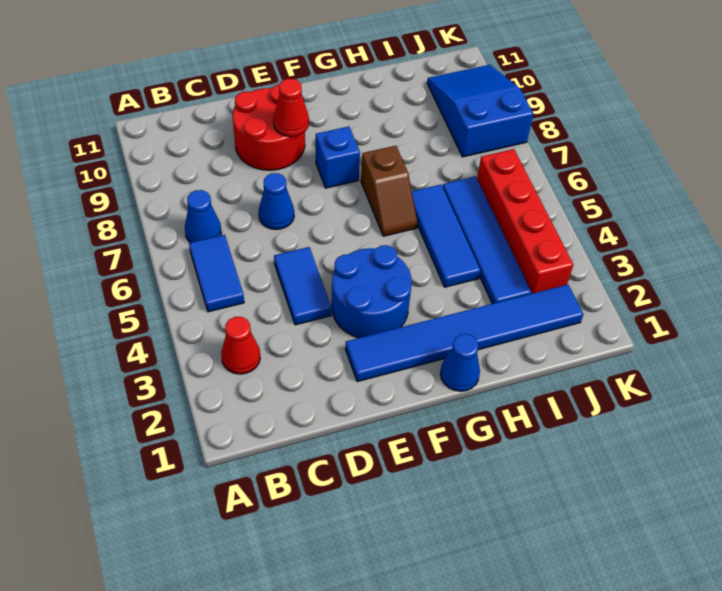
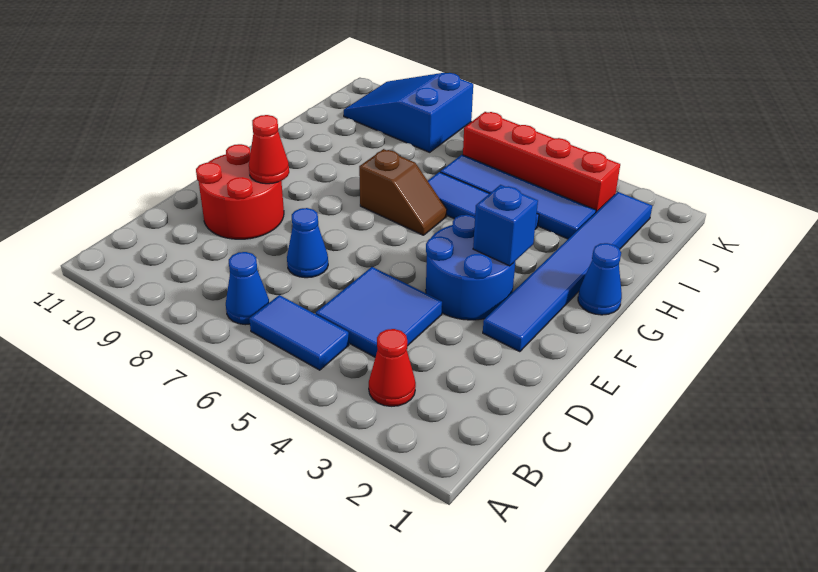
blue tile D4:D5 level 1 -> blue tile C4:D5 level 1
blue brick F8 level 1 -> blue brick F3 level 2

